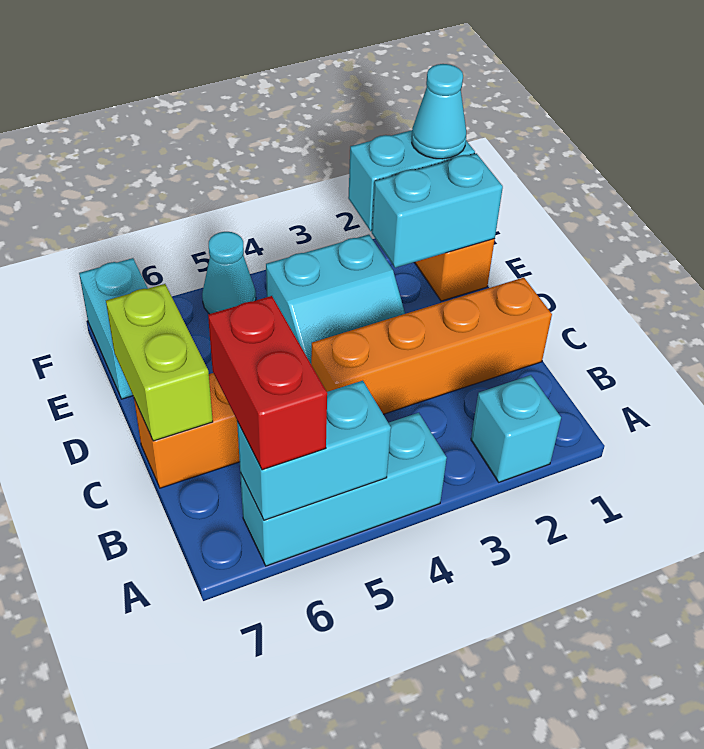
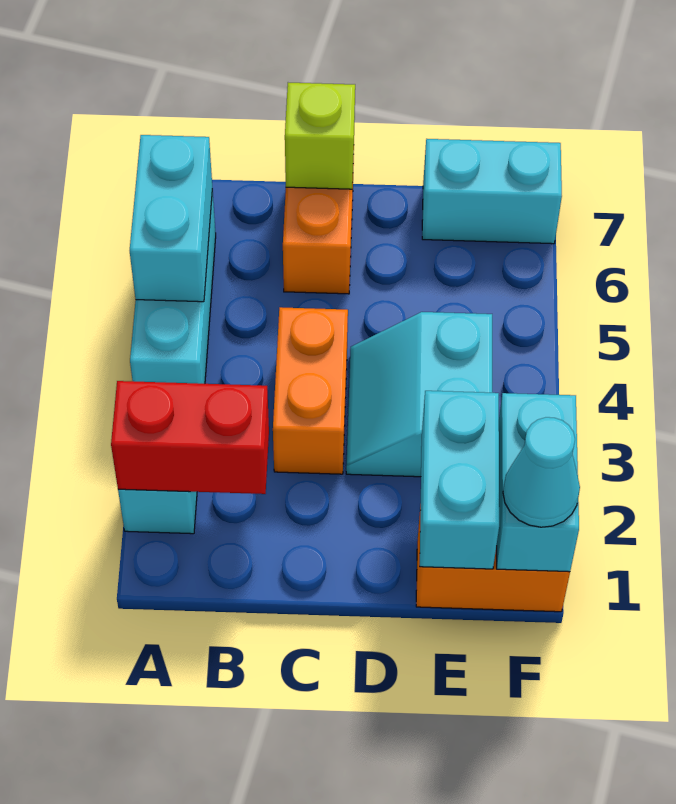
red brick A6:B6 level 3 -> red brick A2:B2 level 2
orange brick C1:C4 level 1 -> orange brick C3:C4 level 1
lime brick C7:D7 level 2 -> lime brick C7 level 2
cyan cone F5 level 1 -> none

